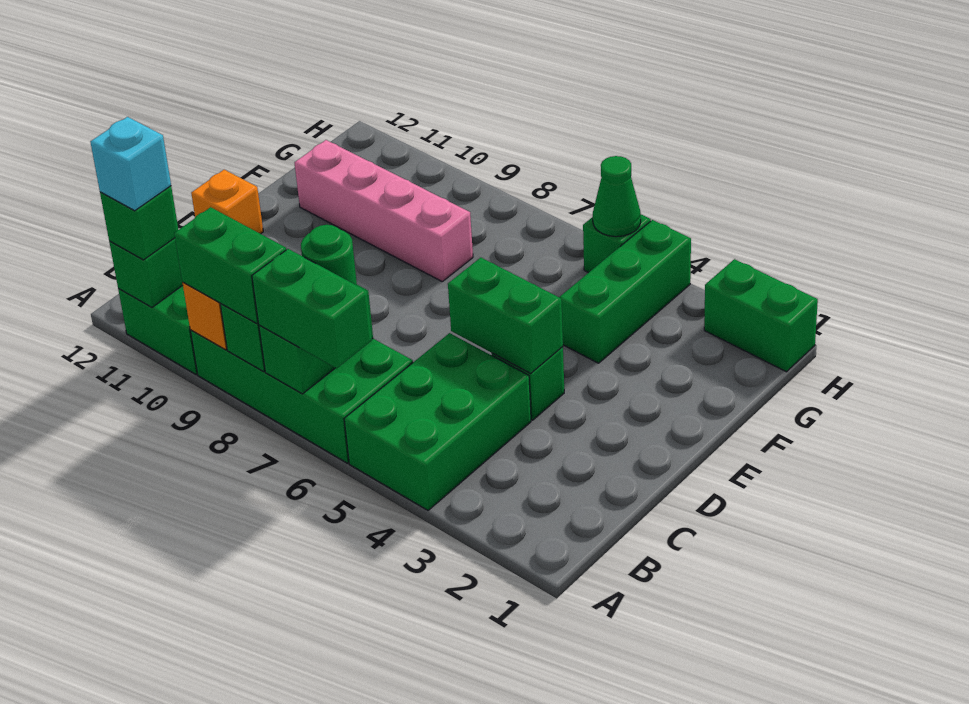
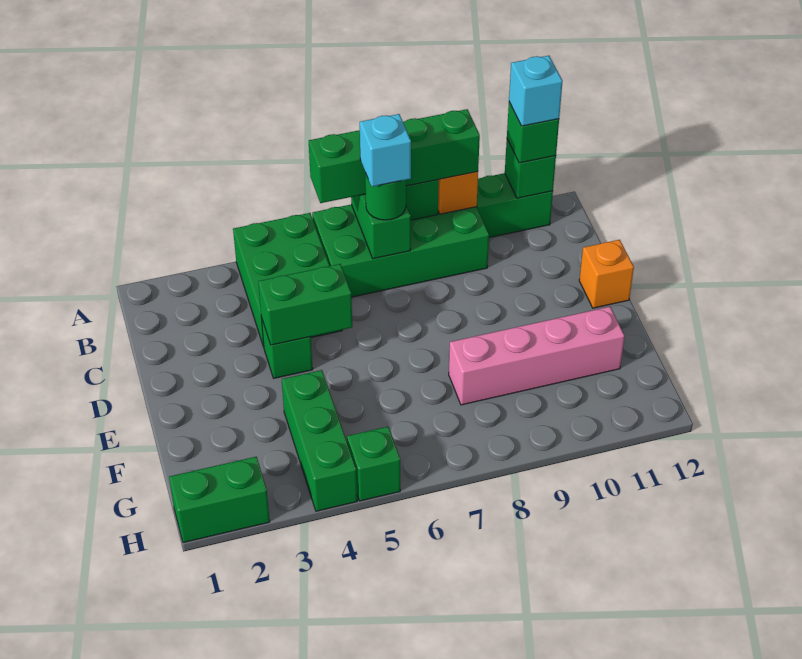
none -> cyan brick B7 level 4
green cone H5 level 2 -> none

